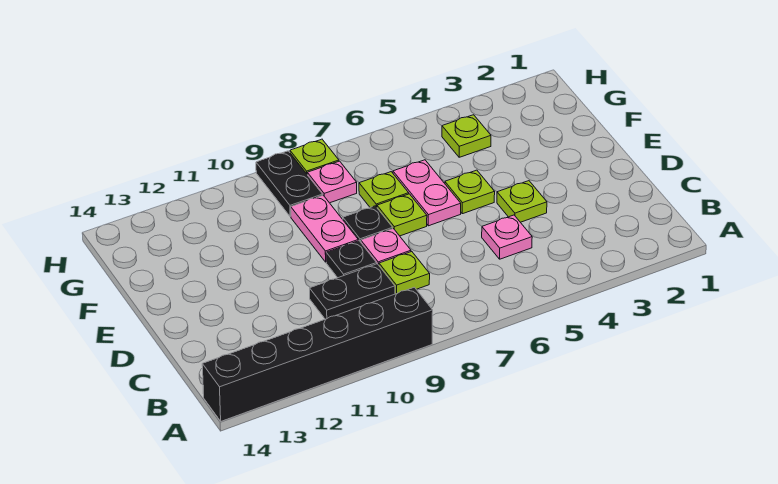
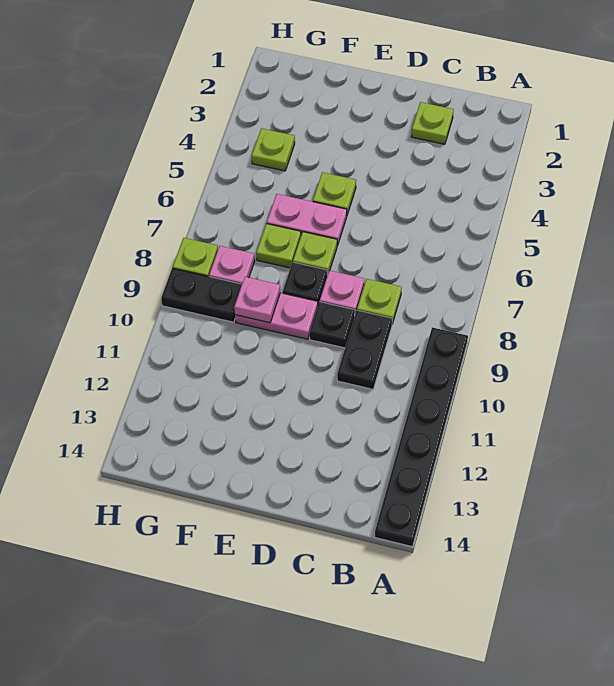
black brick A9:A14 level 1 -> black plate A9:A14 level 1
pink plate C5 level 1 -> pink plate F9 level 2
lime plate D4 level 1 -> lime plate C2 level 1

